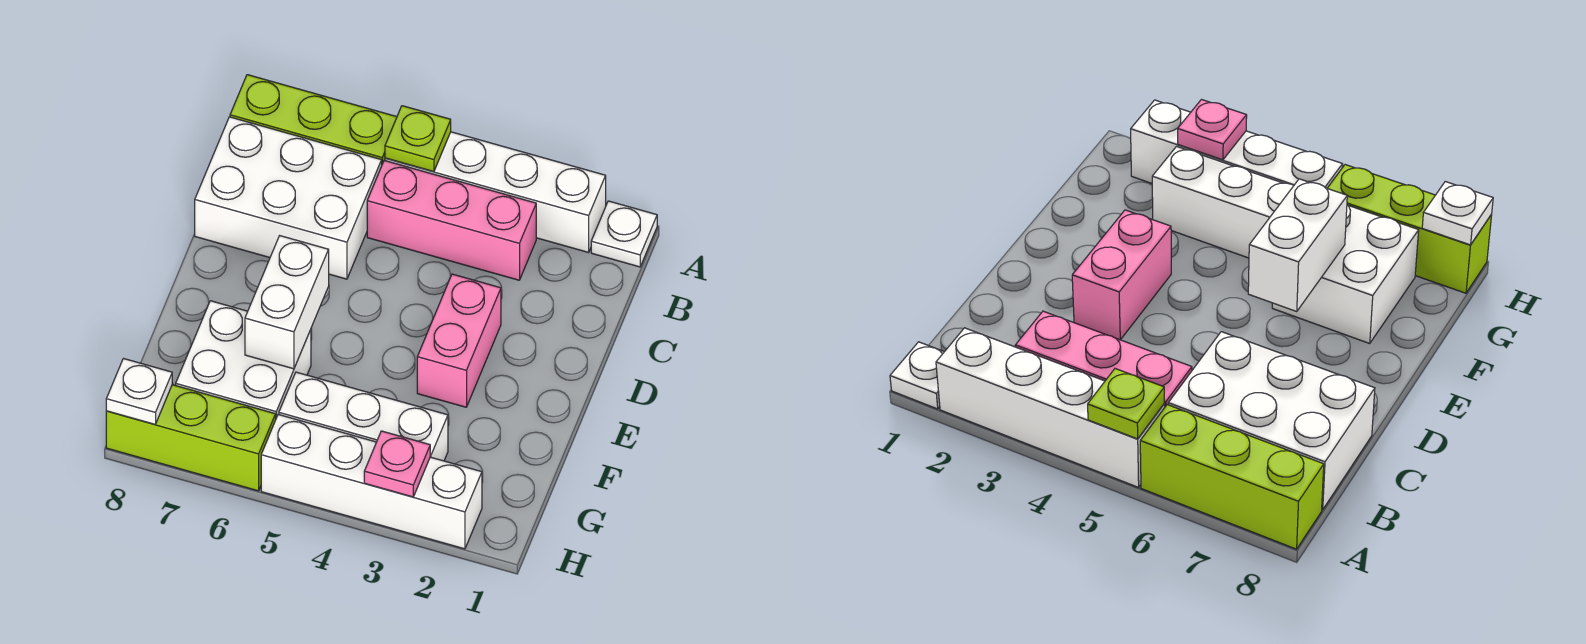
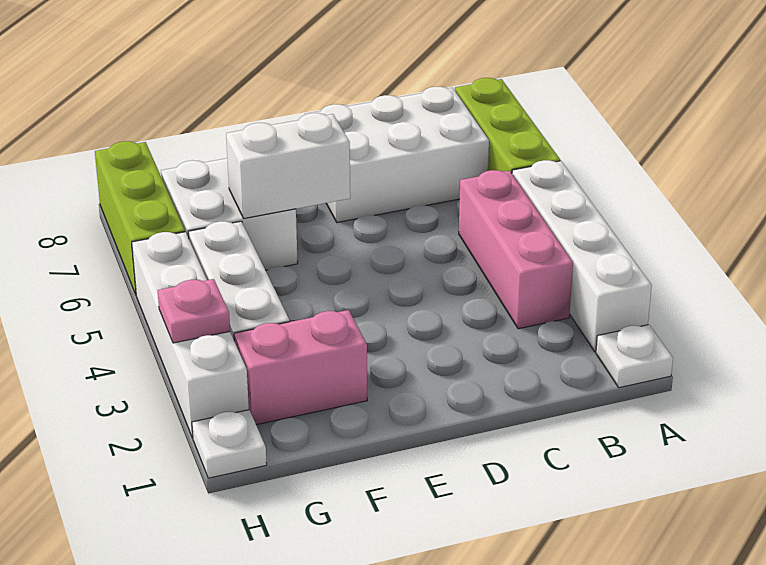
lime plate A5 level 2 -> none
white brick B6:C8 level 1 -> white brick B7:D8 level 1
pink brick D3:E3 level 1 -> pink brick F2:G2 level 1
white plate H8 level 2 -> white plate H1 level 1

